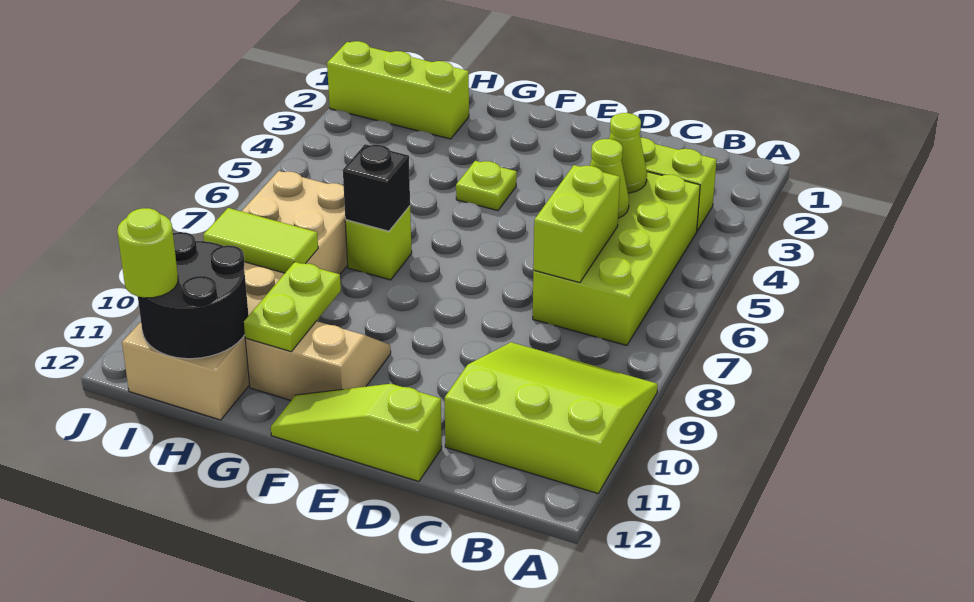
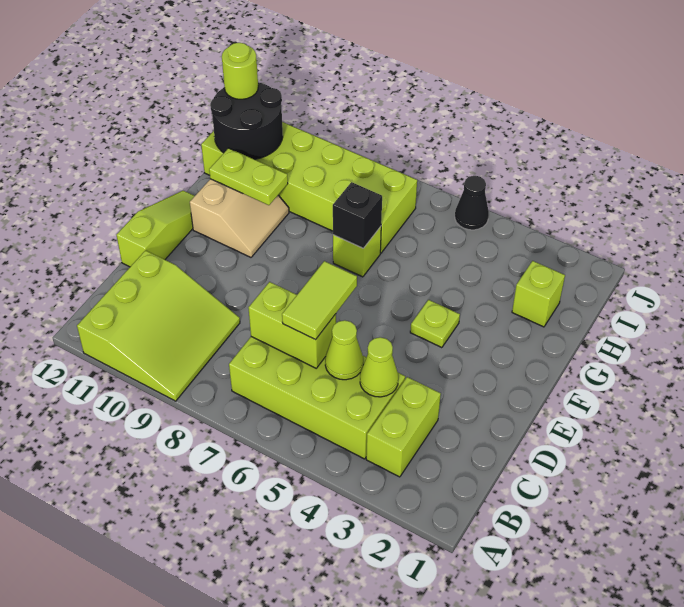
lime brick H2:J2 level 1 -> lime brick H2 level 1
tan brick H7:I12 level 1 -> lime brick H7:I12 level 1
lime tile H9:I9 level 2 -> lime tile C6:D6 level 3
none -> black cone J5 level 1

